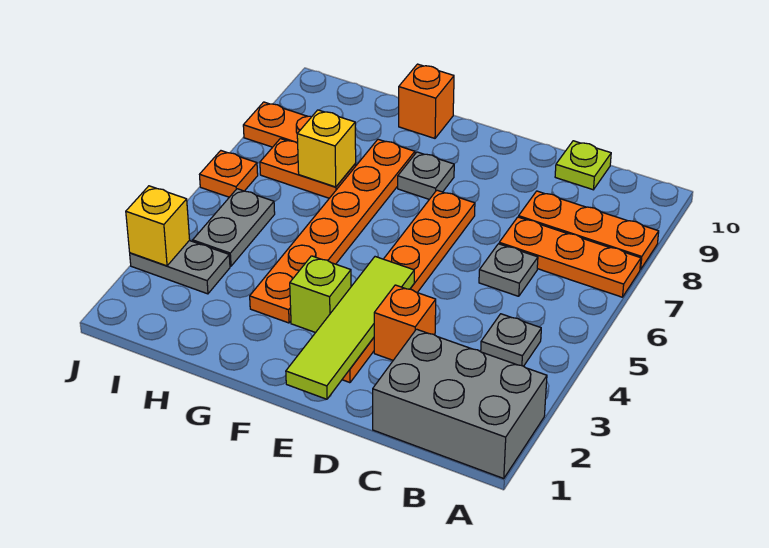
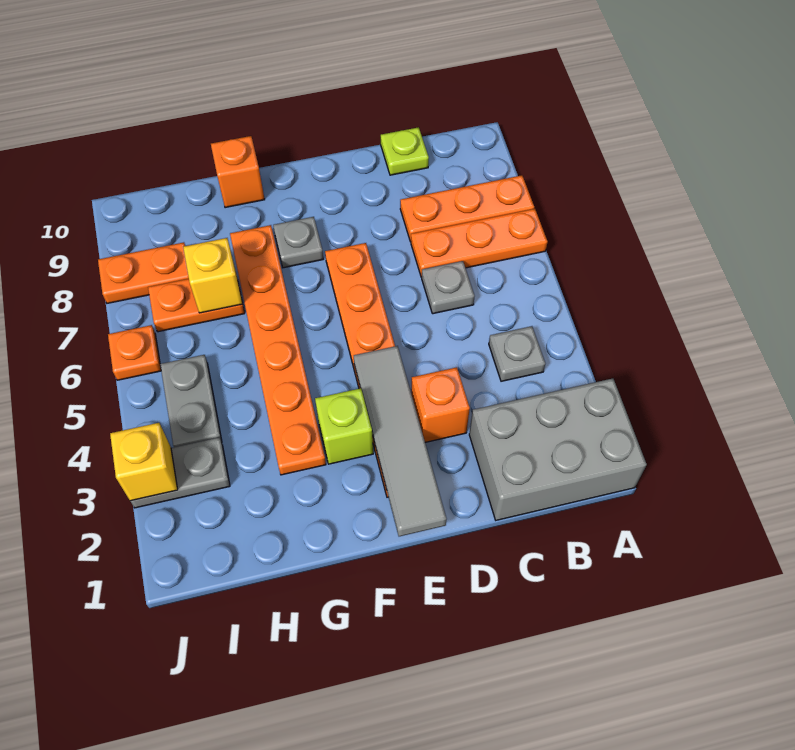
lime tile E1:E4 level 2 -> grey tile E1:E4 level 2

